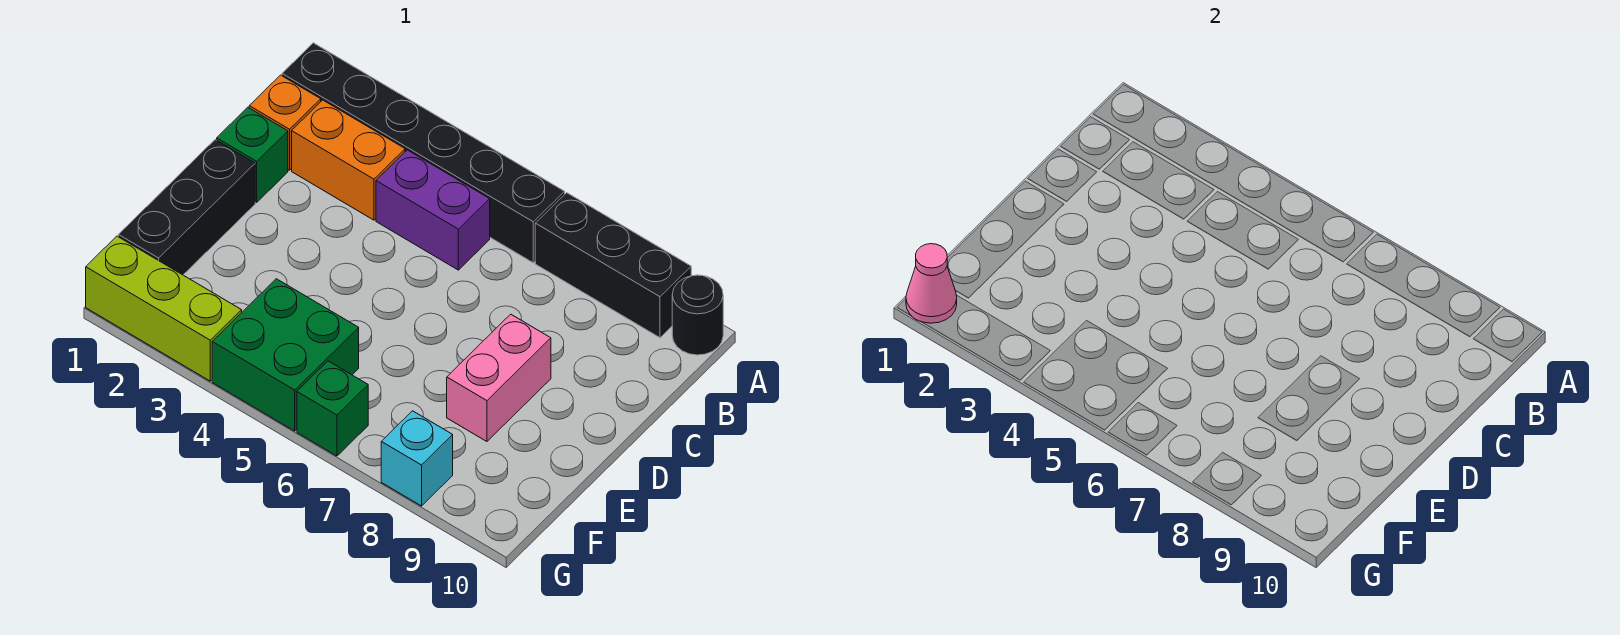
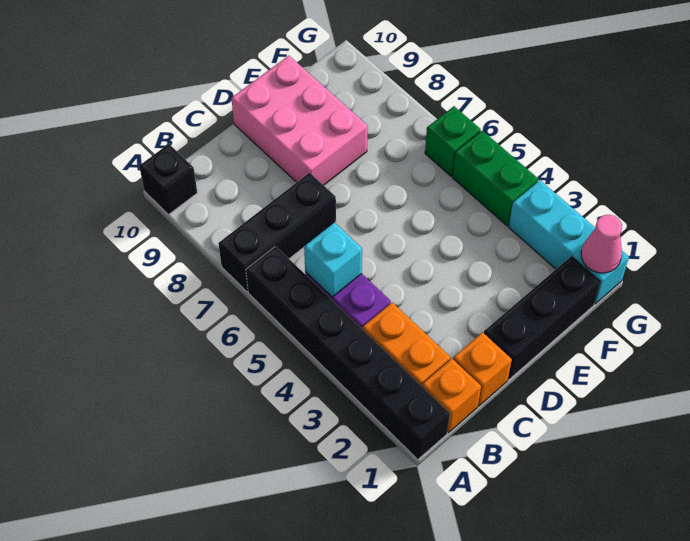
black brick A7:A9 level 1 -> black brick A7:C7 level 1
black round brick A10 level 1 -> black brick A10 level 1
green brick C1 level 1 -> orange brick C1 level 1
pink brick D8:E8 level 1 -> pink brick D8:E10 level 1
green brick F4:G5 level 1 -> green brick G4:G5 level 1
lime brick G1:G3 level 1 -> cyan brick G1:G3 level 1
cyan brick G8 level 1 -> cyan brick B5 level 2

